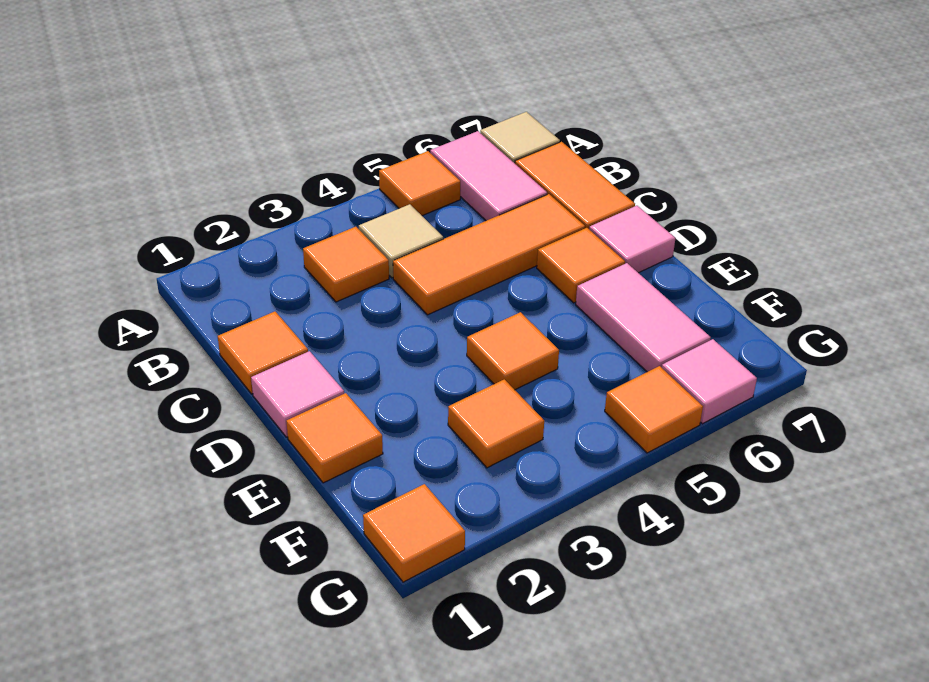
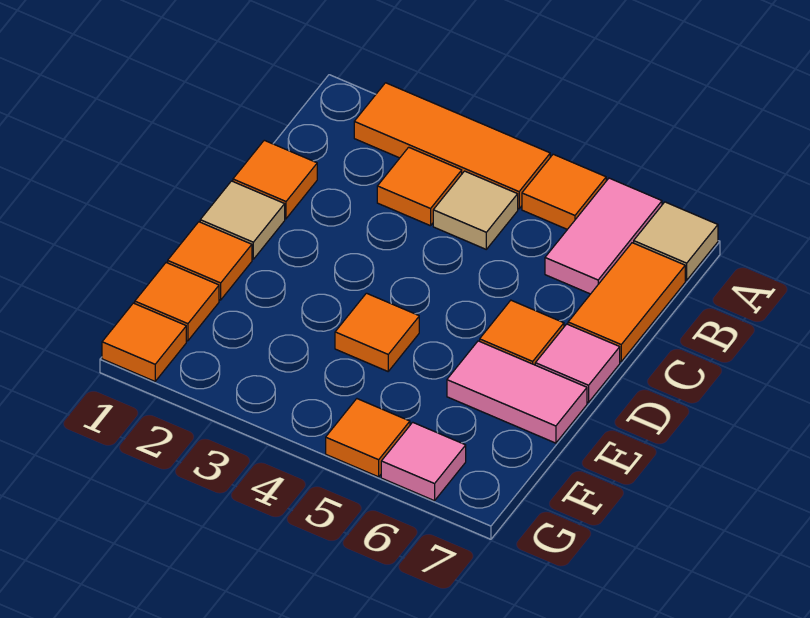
orange tile C4:C6 level 1 -> orange tile A2:A4 level 1
pink tile D1 level 1 -> tan tile D1 level 1
pink tile E6:F6 level 1 -> pink tile E6:E7 level 1
orange tile F3 level 1 -> orange tile F1 level 1

